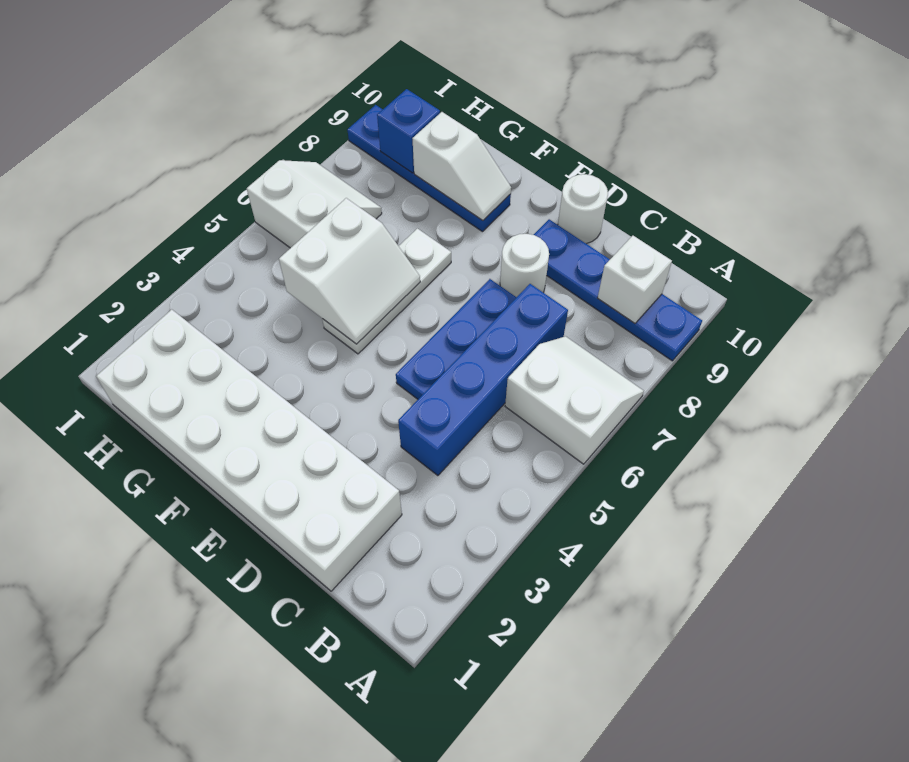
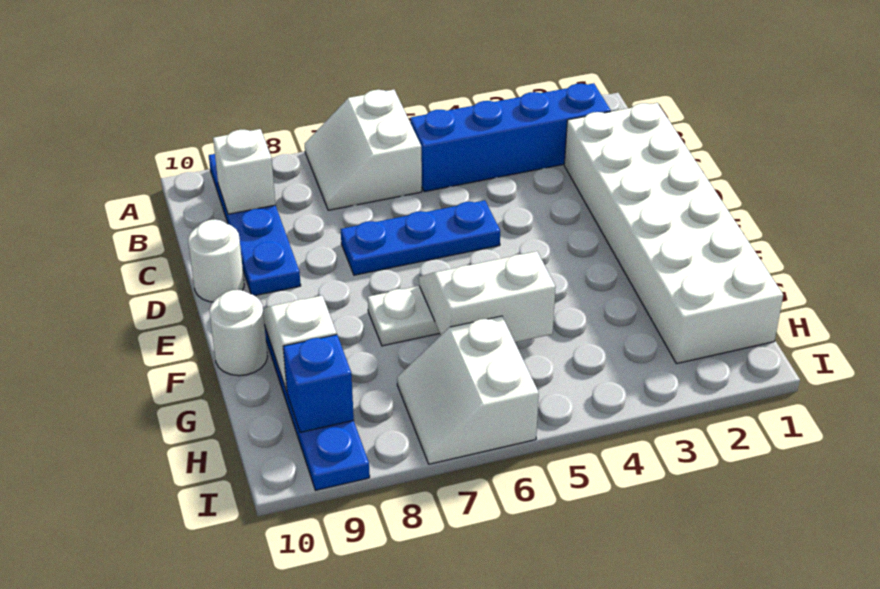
blue brick C4:C7 level 1 -> blue brick B2:B5 level 1
white round brick D8 level 1 -> white round brick F10 level 1

